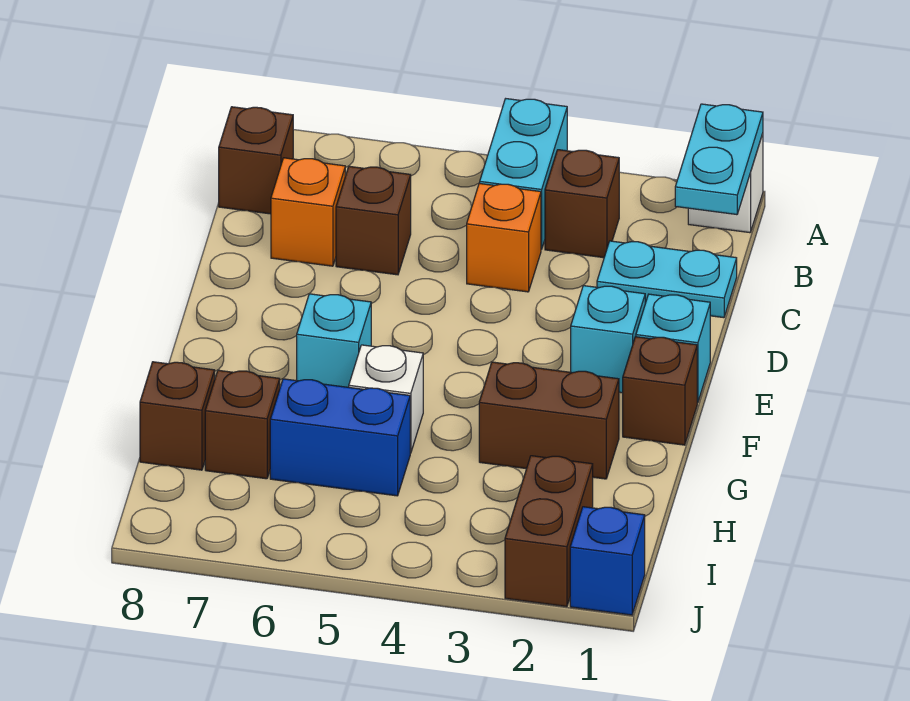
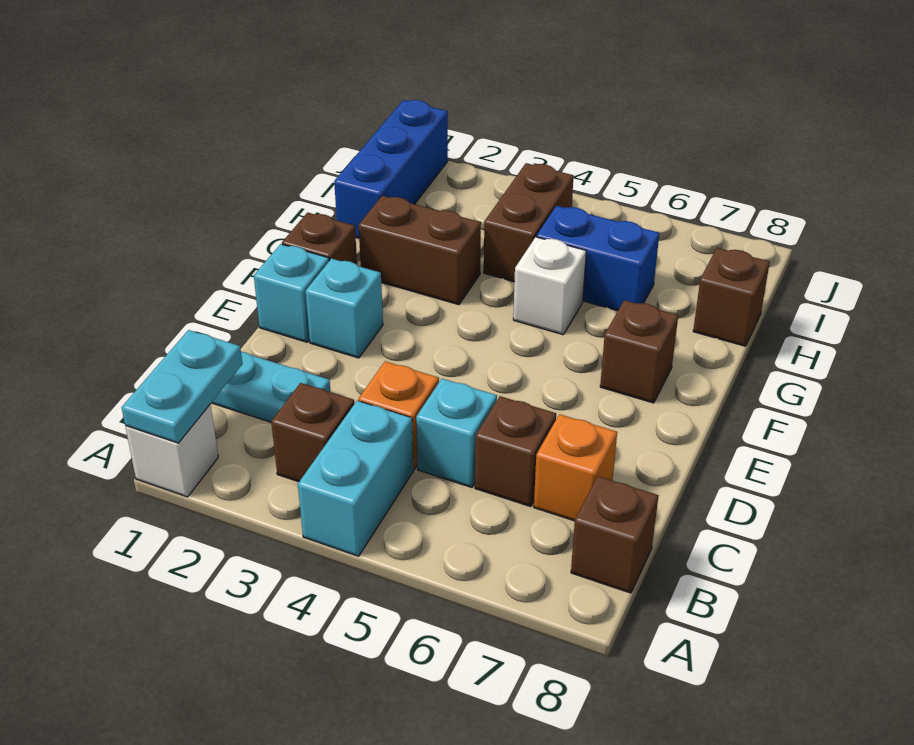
cyan brick F6 level 1 -> cyan brick C5 level 1
brown brick H7 level 1 -> brown brick F7 level 1
brown brick I2:J2 level 1 -> brown brick H4:I4 level 1
blue brick J1 level 1 -> blue brick H1:J1 level 1

